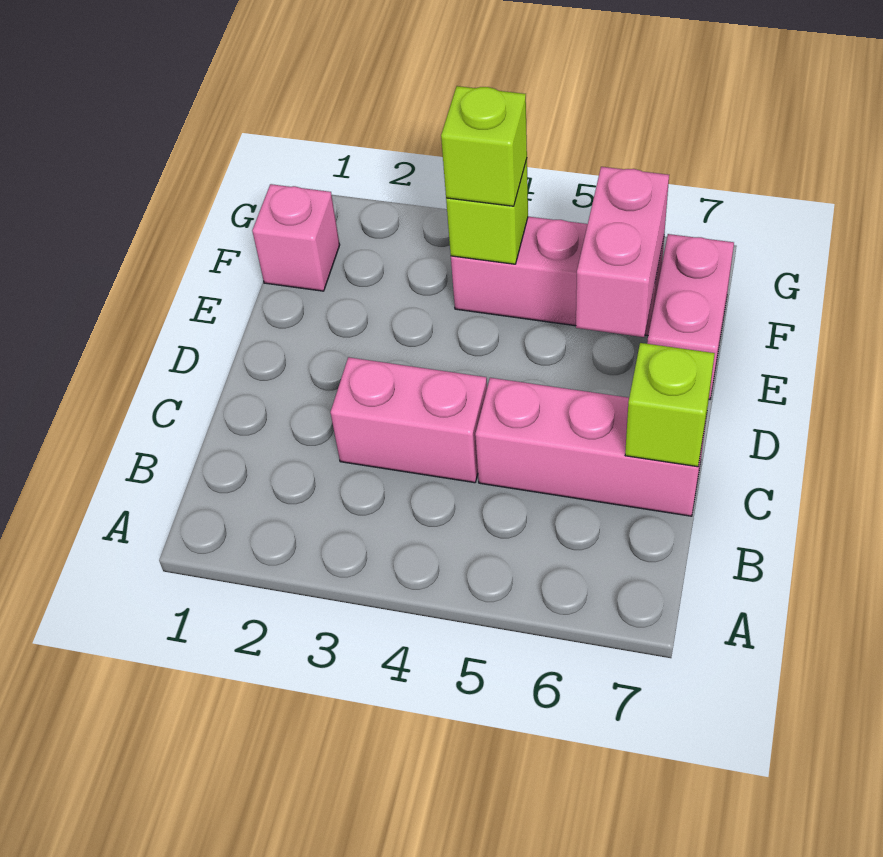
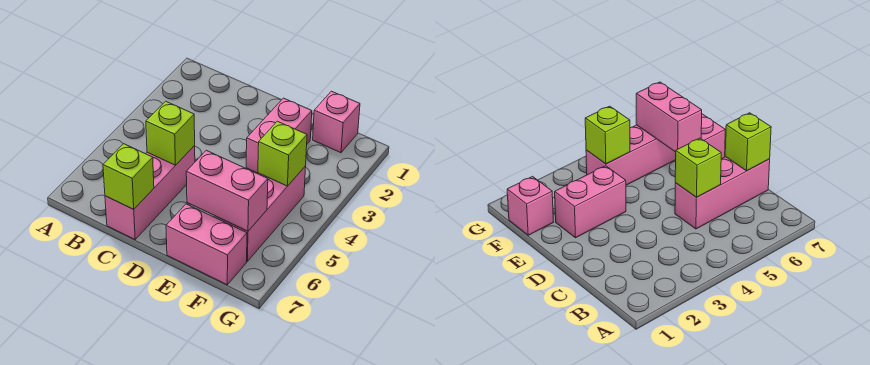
pink brick C3:C4 level 1 -> pink brick E2:E3 level 1
lime brick F4 level 3 -> lime brick C5 level 2

